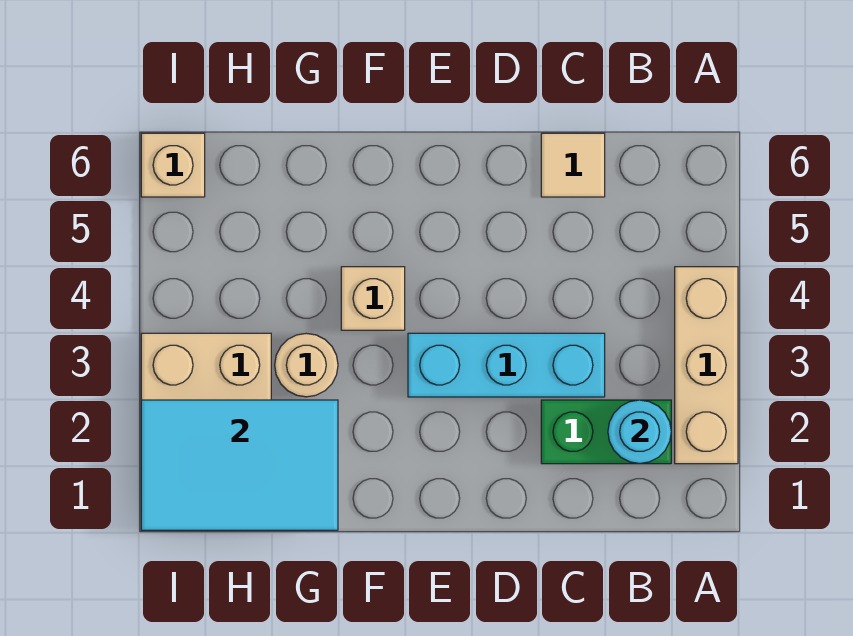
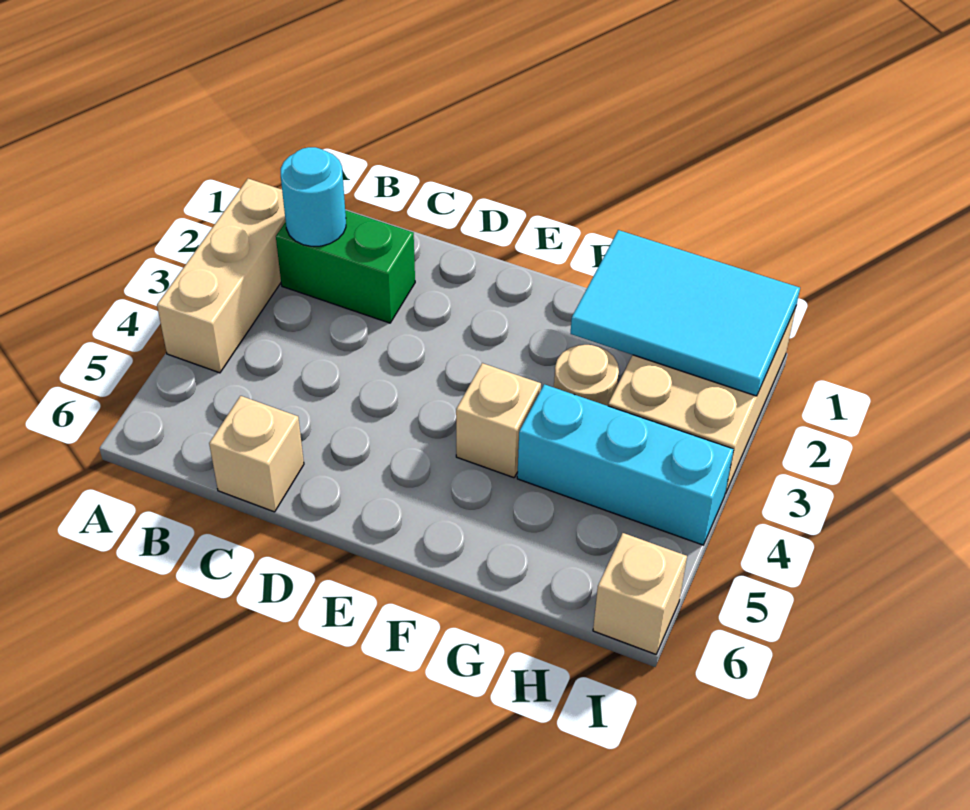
cyan brick C3:E3 level 1 -> cyan brick G4:I4 level 1
tan tile C6 level 1 -> tan brick C6 level 1

